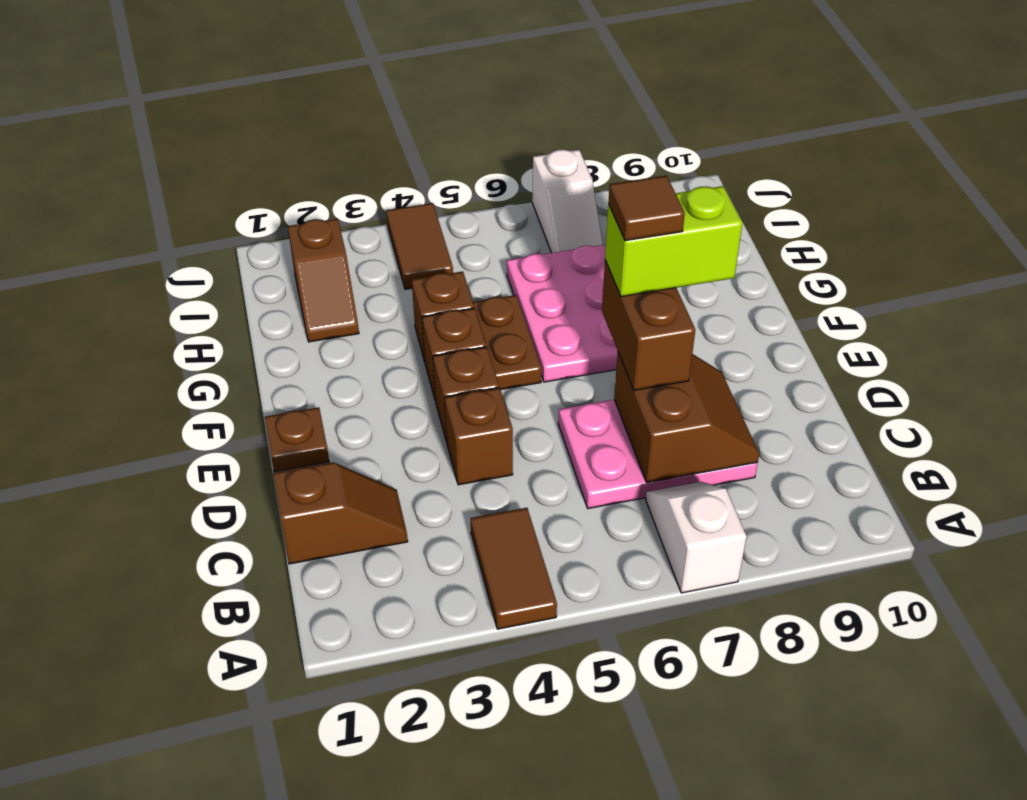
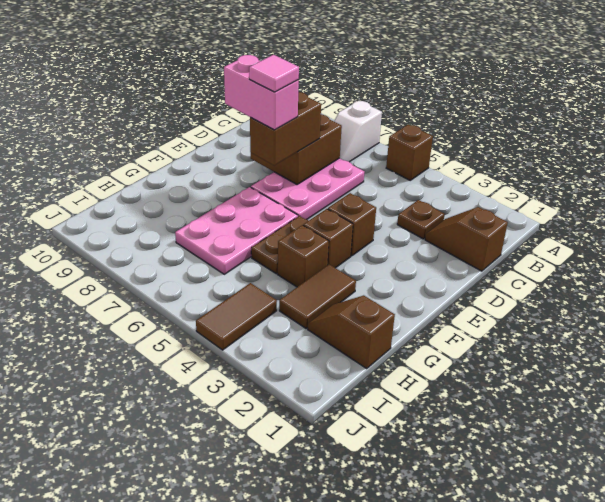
brown tile A4:B4 level 1 -> brown tile G3:H3 level 1
pink plate C6:D8 level 1 -> pink plate C6:E7 level 1
brown brick D4 level 1 -> brown brick A5 level 1
brown plate E1 level 1 -> brown plate C3 level 1
lime brick E7:E8 level 4 -> pink brick E7:E8 level 4
brown tile E7 level 5 -> pink tile E7 level 5
brown slope H2:I2 level 1 top I -> brown slope H1:H2 level 1 top 1
white slope I7:J7 level 1 top J -> none

